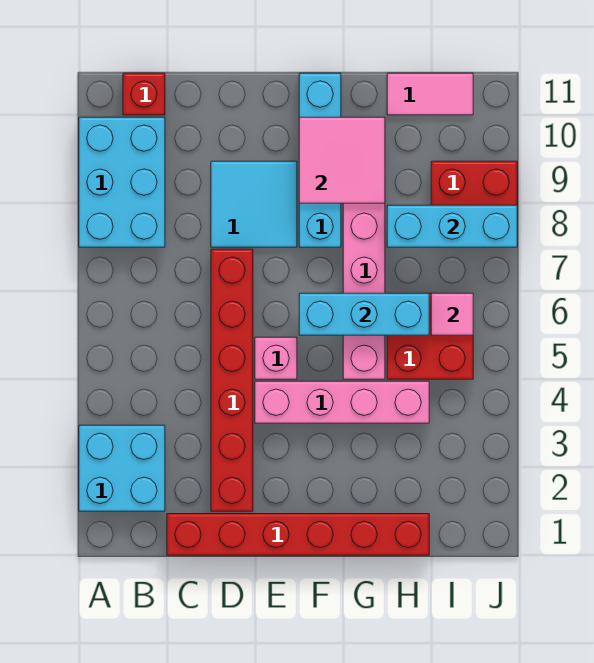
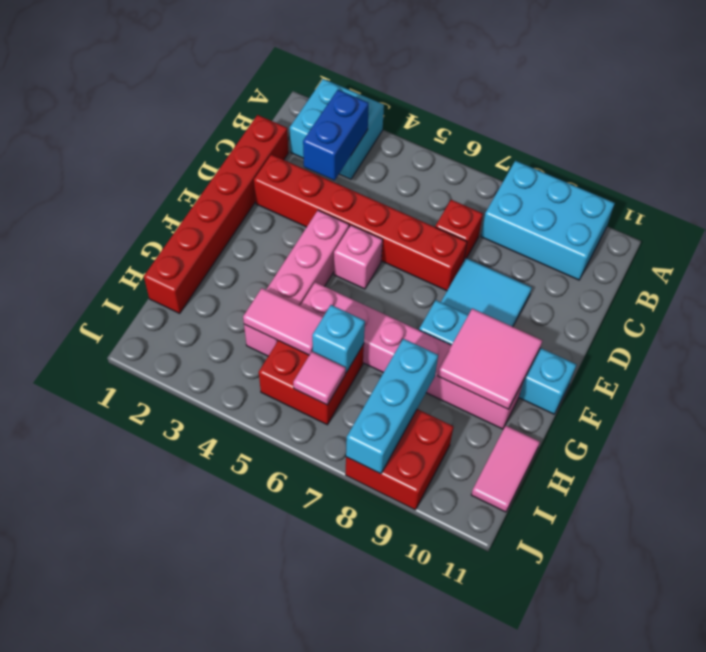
none -> blue brick B3:C3 level 2
red brick B11 level 1 -> red brick C7 level 1
cyan brick F6:H6 level 2 -> cyan brick H6 level 2
none -> pink tile H4:H5 level 2

